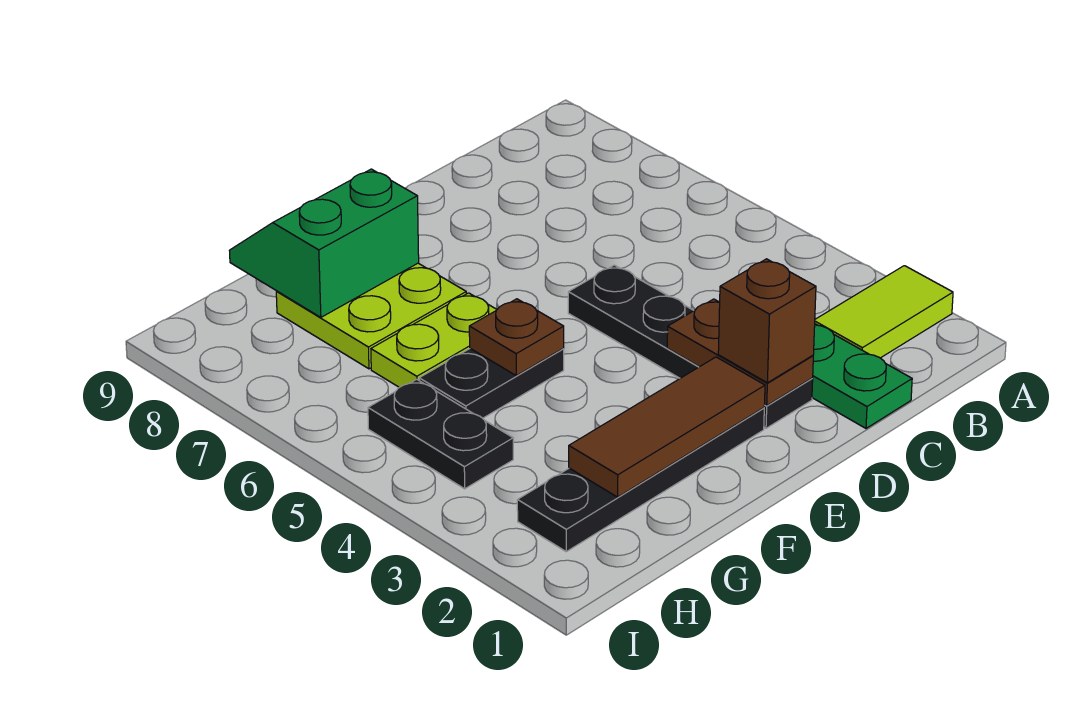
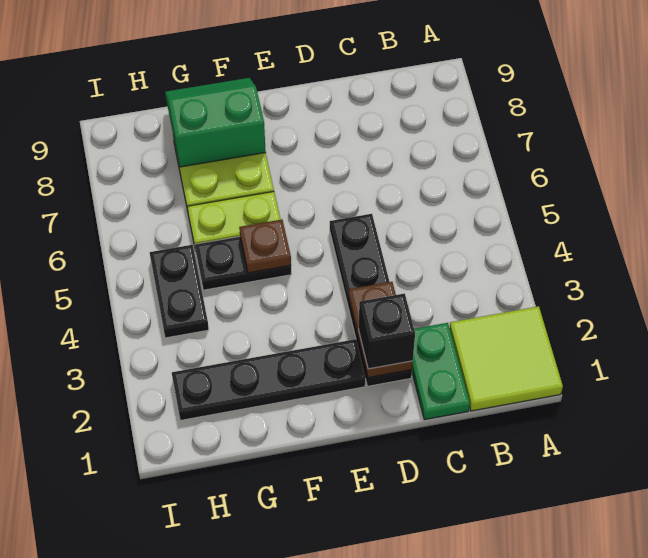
lime tile A2:B2 level 1 -> lime tile A1:B2 level 1
brown brick D2 level 3 -> black brick D2 level 3
brown tile E2:G2 level 2 -> none

